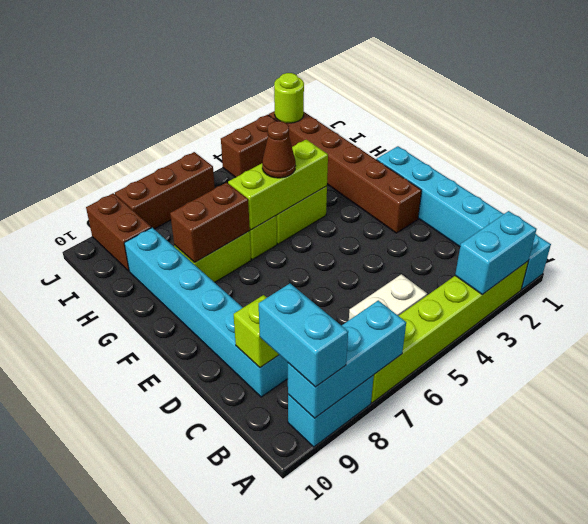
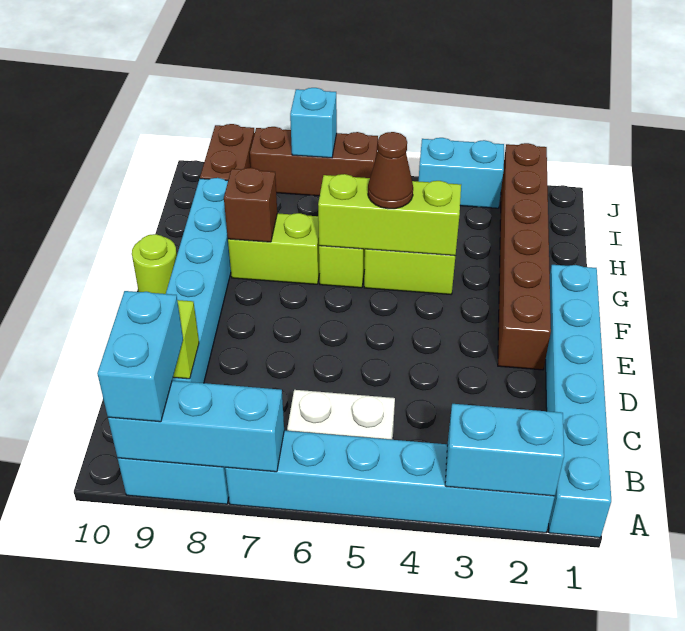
lime brick A2:A7 level 1 -> cyan brick A2:A7 level 1
brown brick G7:G8 level 2 -> brown brick G8 level 2
lime round brick J2 level 2 -> lime round brick F10 level 1
brown brick J3:J4 level 1 -> cyan brick J3:J4 level 1
none -> cyan brick J7 level 2

